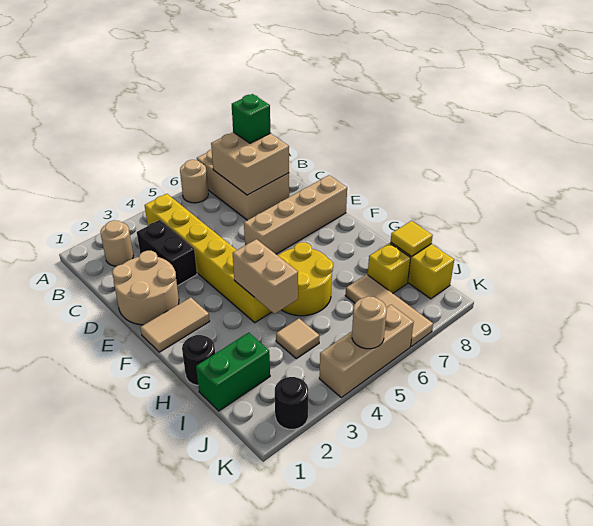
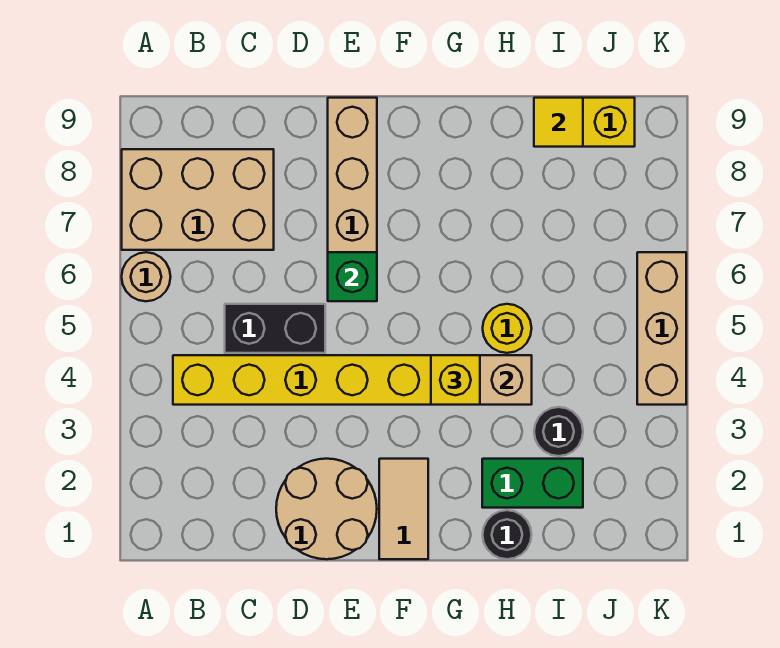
tan round brick B2 level 1 -> none
tan brick B7:C8 level 2 -> none
green brick B8 level 3 -> green brick E6 level 2
black brick C3:D3 level 1 -> black brick C5:D5 level 1
yellow round brick G5:H6 level 1 -> yellow round brick H5 level 1
green brick I1:I2 level 1 -> green brick H2:I2 level 1
tan tile I4 level 1 -> none
tan tile I7:K7 level 1 -> none
yellow brick I8 level 1 -> yellow brick G4 level 3
black round brick K2 level 1 -> black round brick I3 level 1
tan round brick K5 level 2 -> none

